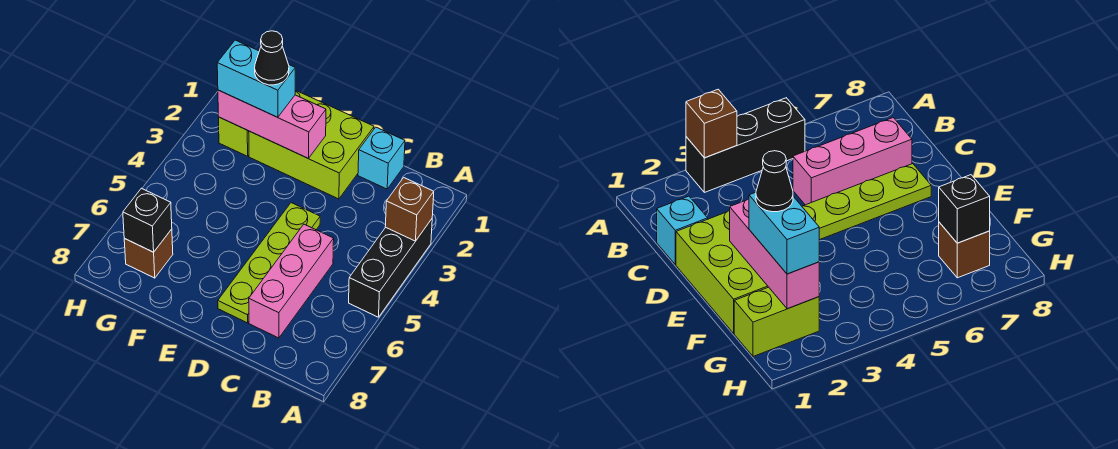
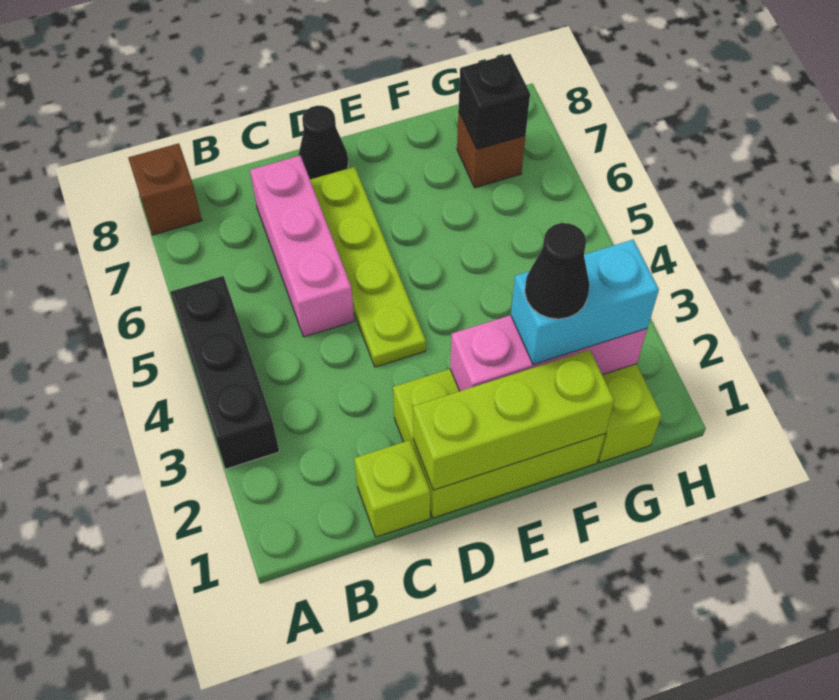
brown brick A3 level 2 -> brown brick A8 level 1
cyan brick C1 level 1 -> lime brick C1 level 1
none -> lime brick D1:F1 level 2
none -> black cone D8 level 1

